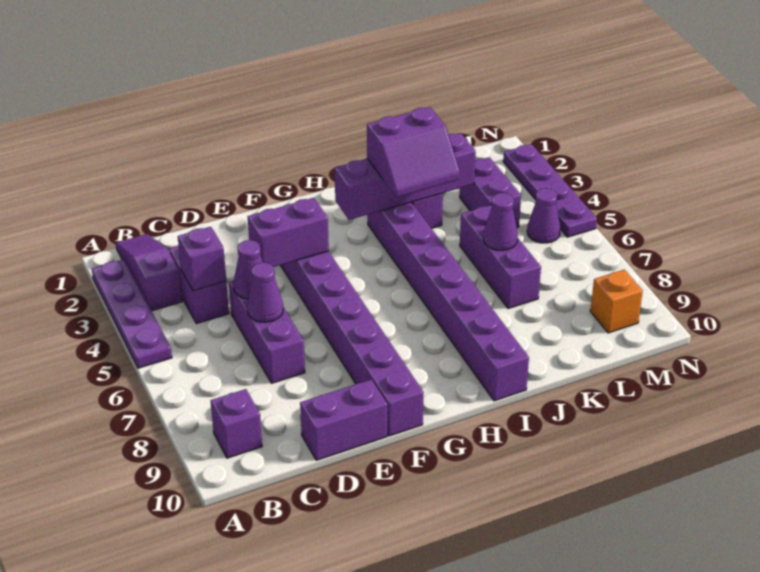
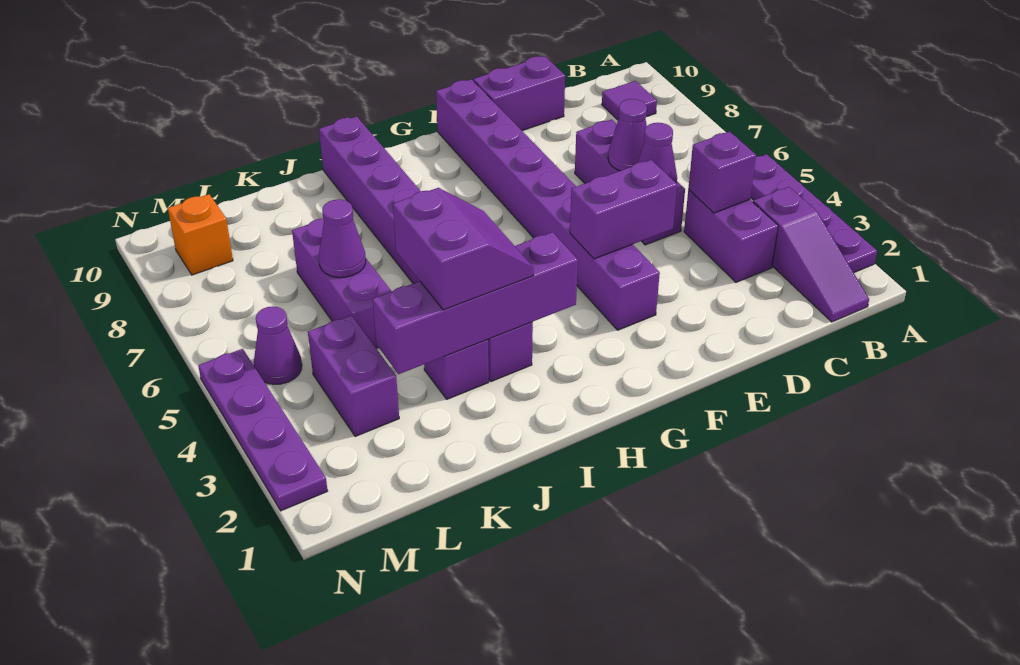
purple brick B9 level 1 -> purple tile B9 level 1
purple slope I3:J4 level 3 top 3 -> purple slope I3:J4 level 3 top J

